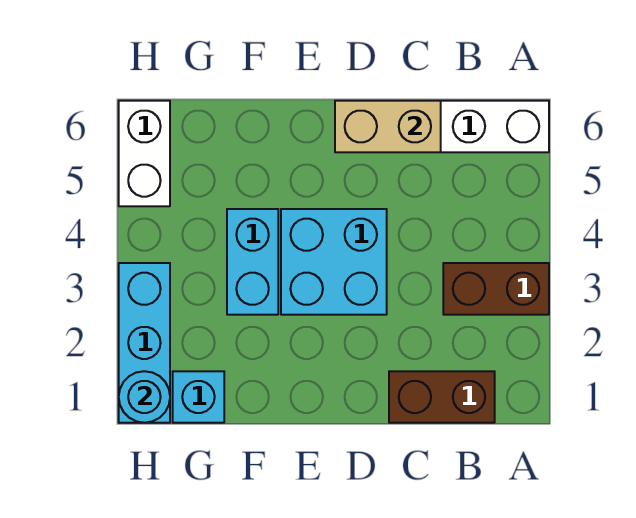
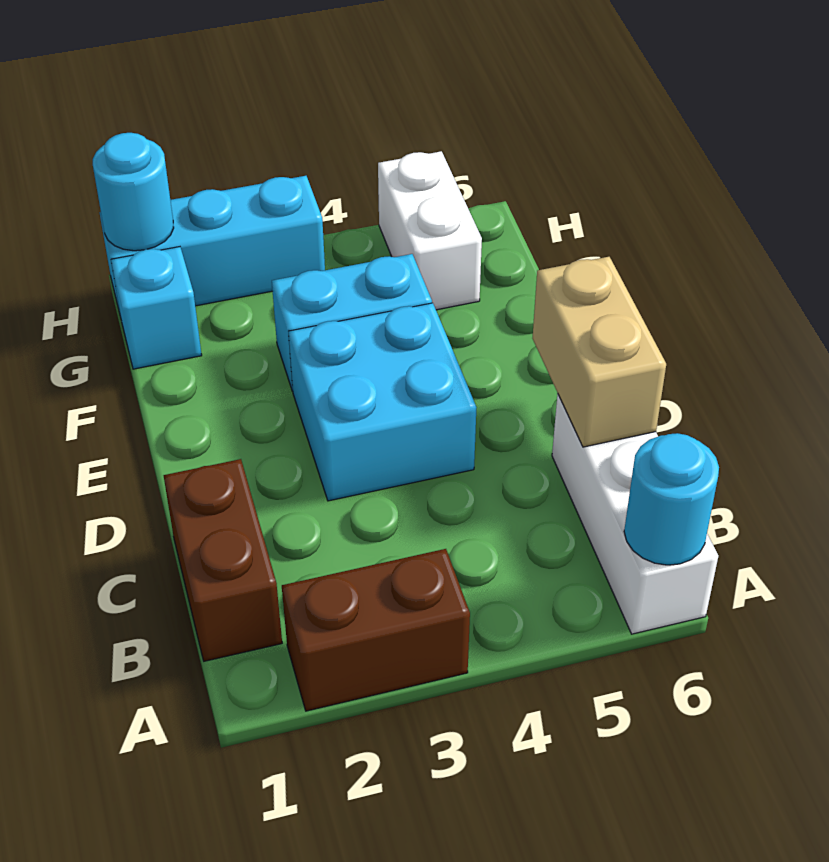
brown brick A3:B3 level 1 -> brown brick A2:A3 level 1
none -> cyan round brick A6 level 2
white brick H5:H6 level 1 -> white brick G5:H5 level 1

